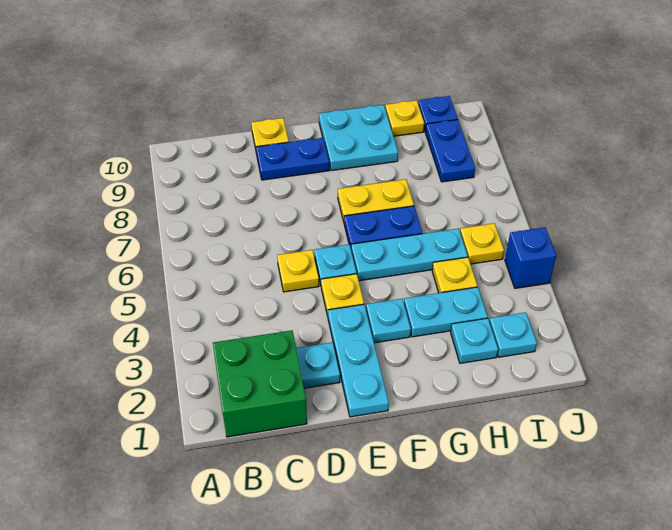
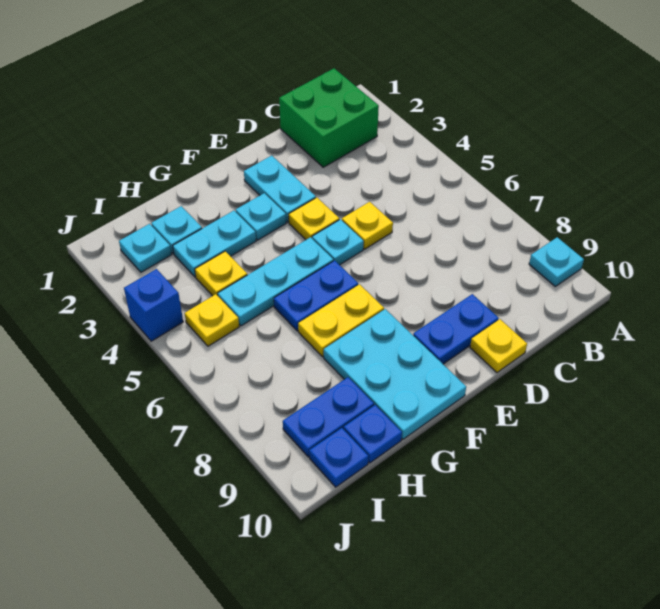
cyan plate D2 level 1 -> cyan plate A9 level 1
cyan plate E1:E3 level 1 -> cyan plate E2:E3 level 1
cyan plate F9:G10 level 1 -> cyan plate F8:G10 level 1
yellow plate H10 level 1 -> blue plate H10 level 1
blue plate I8:I9 level 1 -> blue plate H9:I9 level 1

